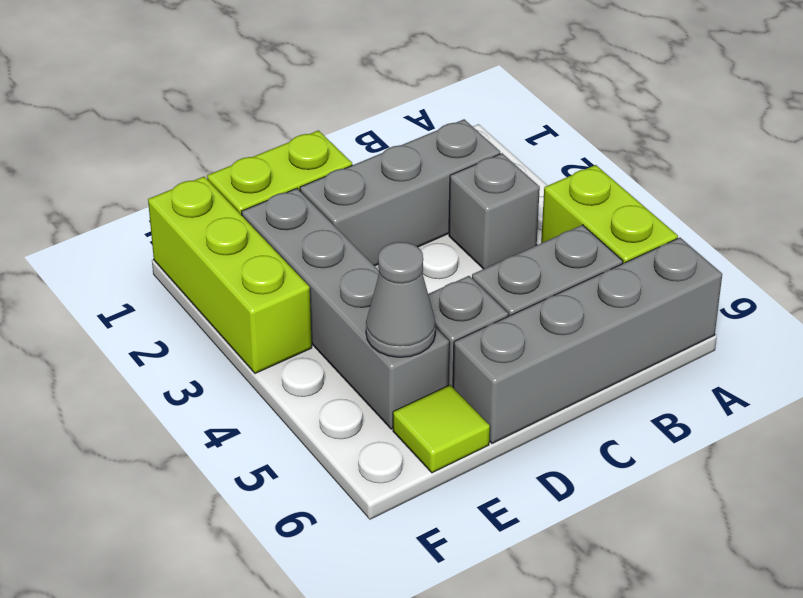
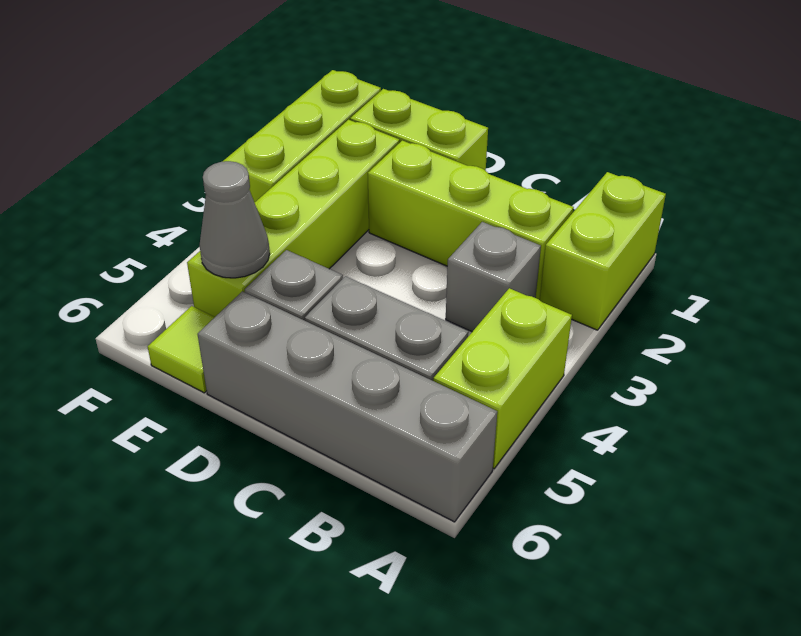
none -> lime brick A1:A2 level 1
grey brick B2:D2 level 1 -> lime brick B2:D2 level 1
grey brick E2:E5 level 1 -> lime brick E2:E5 level 1

